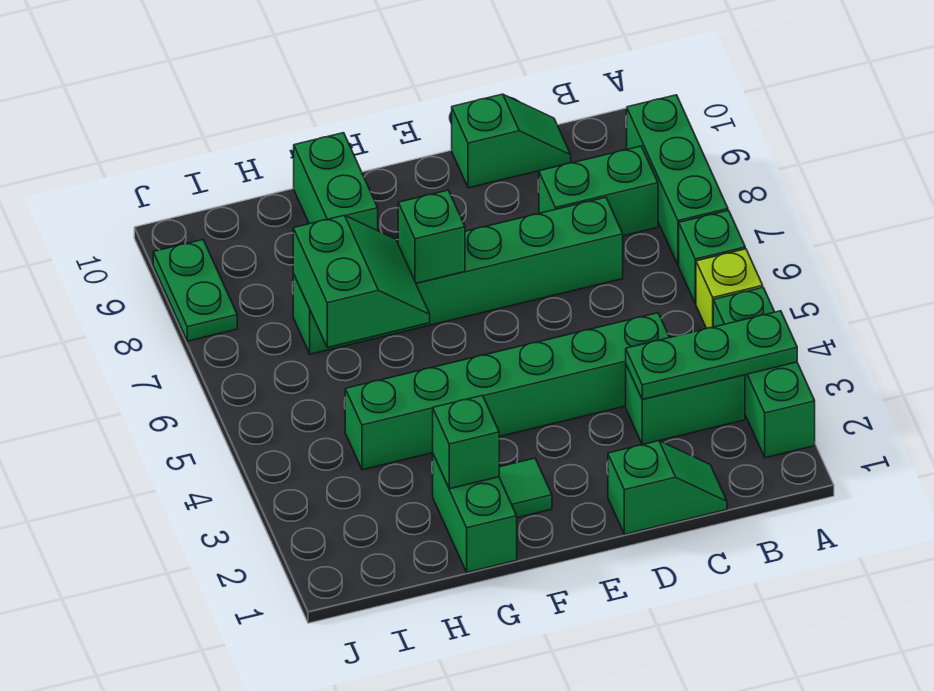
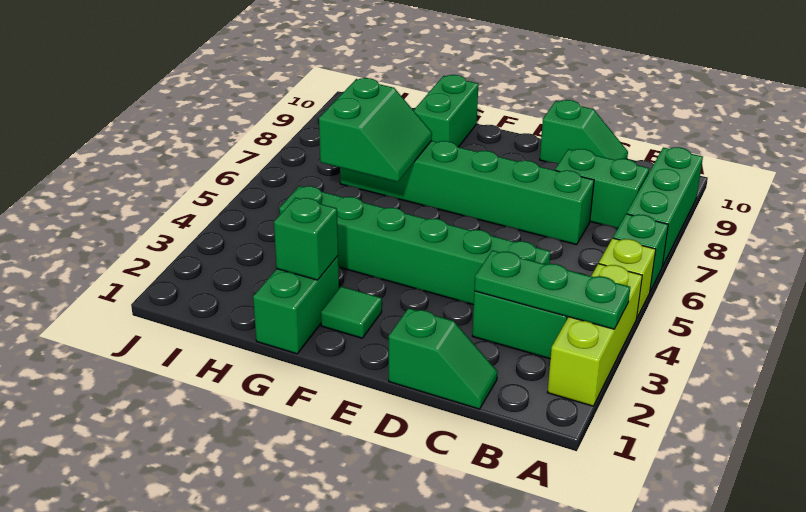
green brick A2:A4 level 1 -> lime brick A2:A4 level 1
green brick F7 level 2 -> none
green plate J8:J9 level 1 -> none

